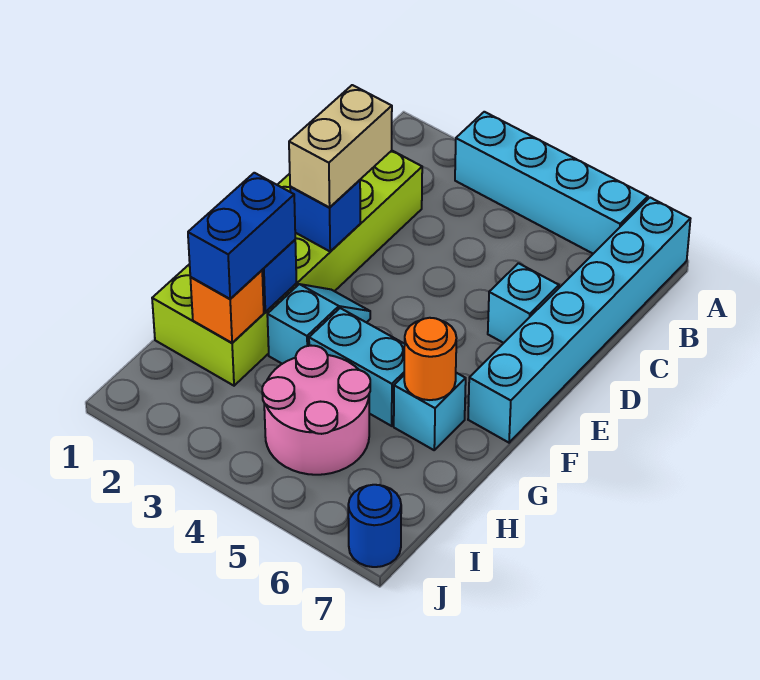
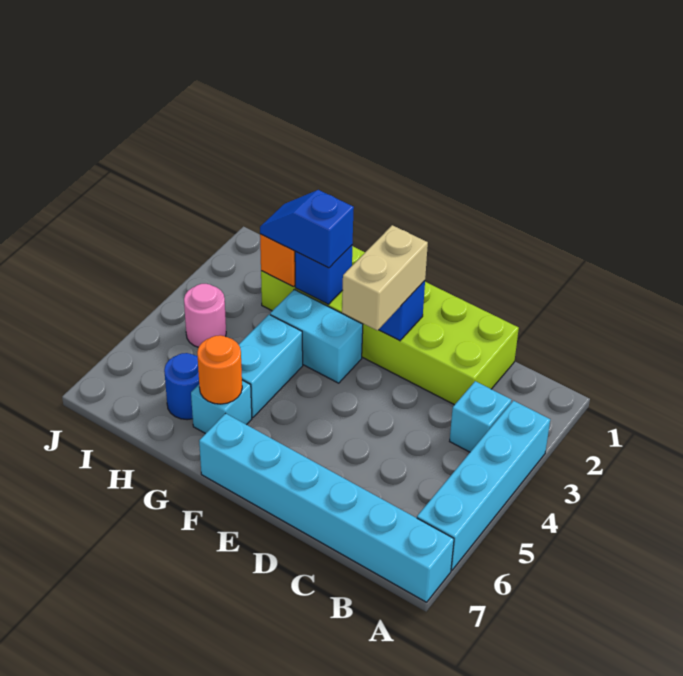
tan brick D2:E2 level 3 -> tan brick E2:E3 level 3
cyan brick D6 level 1 -> cyan brick B3 level 1
cyan slope F3:G3 level 1 top G -> cyan brick F3:G3 level 1
blue brick G2:H2 level 3 -> blue slope G2:H2 level 3 top G
pink round brick H4:I5 level 1 -> pink round brick I4 level 1
blue round brick J7 level 1 -> blue round brick H6 level 1

